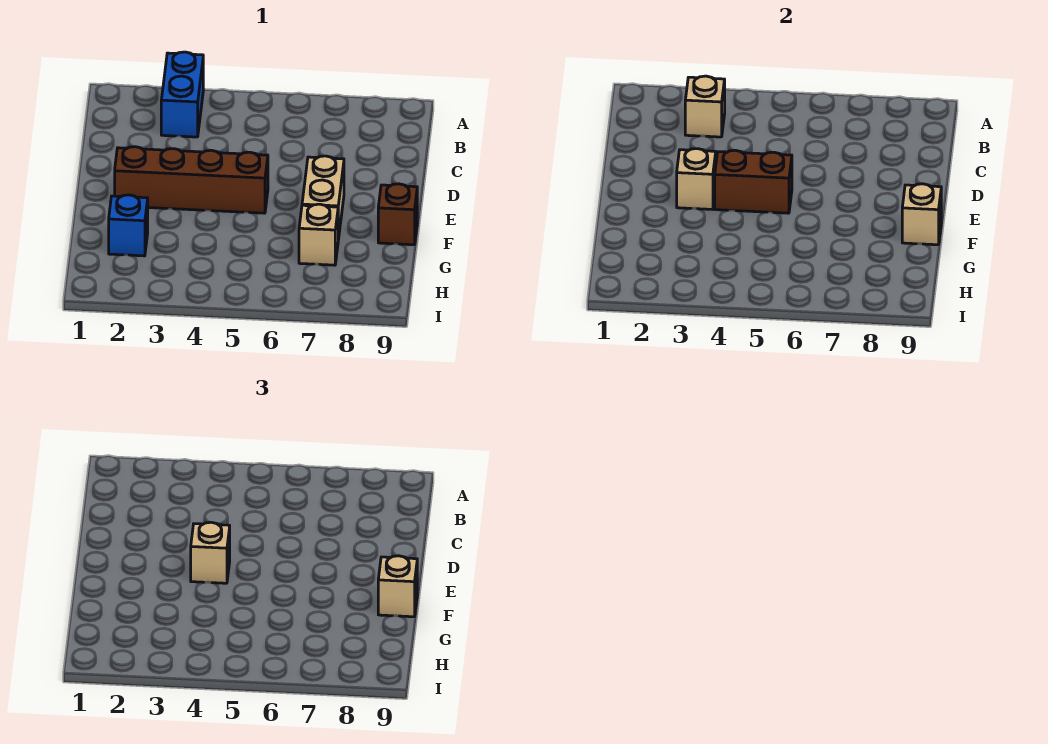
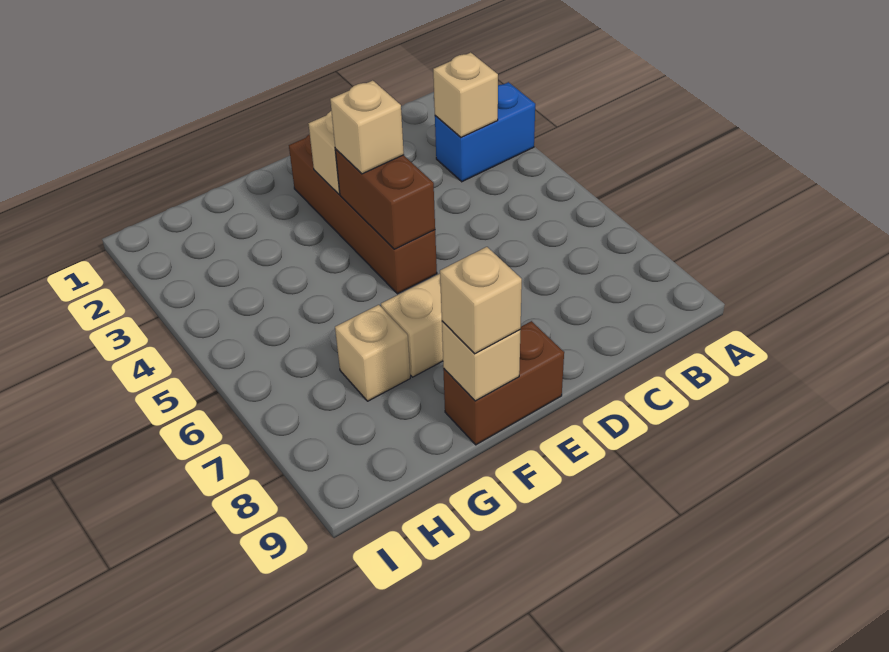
brown brick F9 level 1 -> brown brick E9:F9 level 1
blue brick G2 level 1 -> none

